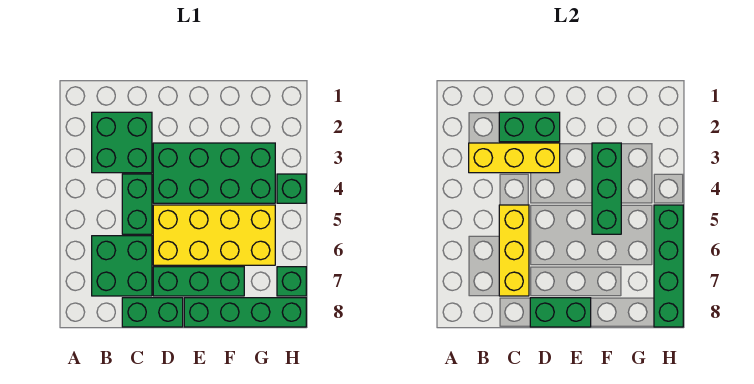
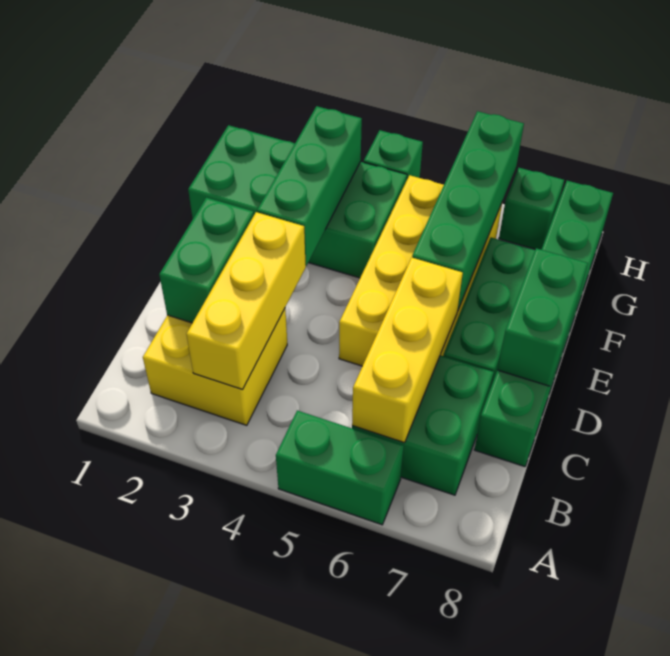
green brick B2:C3 level 1 -> yellow brick B2:C3 level 1
green brick C4:C5 level 1 -> green brick A5:A6 level 1
yellow brick C5:C7 level 2 -> yellow brick B6:D6 level 2
green brick D3:G4 level 1 -> green brick F1:G4 level 1
green brick F3:F5 level 2 -> green brick E3:G3 level 2
green brick H5:H8 level 2 -> green brick E6:H6 level 2

